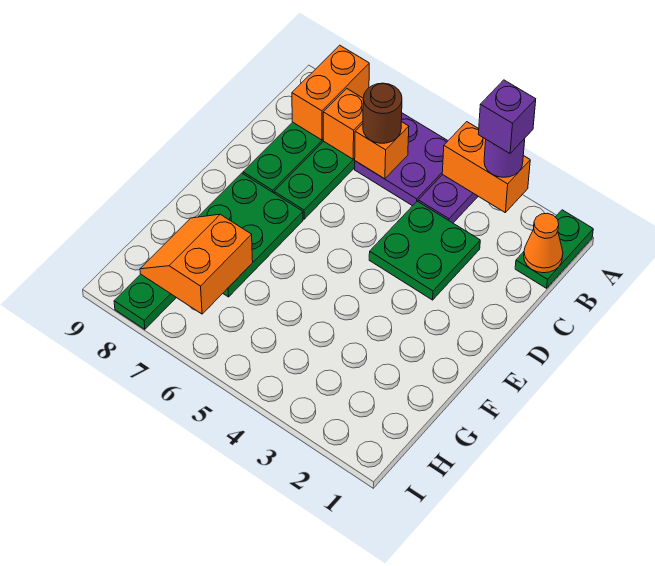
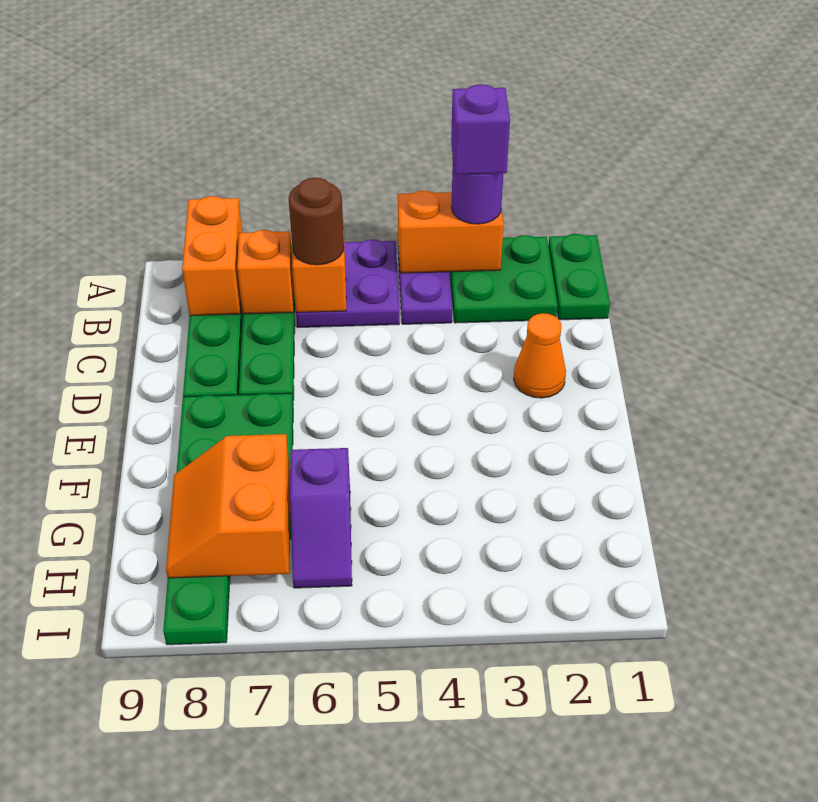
orange cone B1 level 2 -> orange cone D2 level 1
green plate C3:D4 level 1 -> green plate A2:B3 level 1
none -> purple slope G6:H6 level 1 top G

